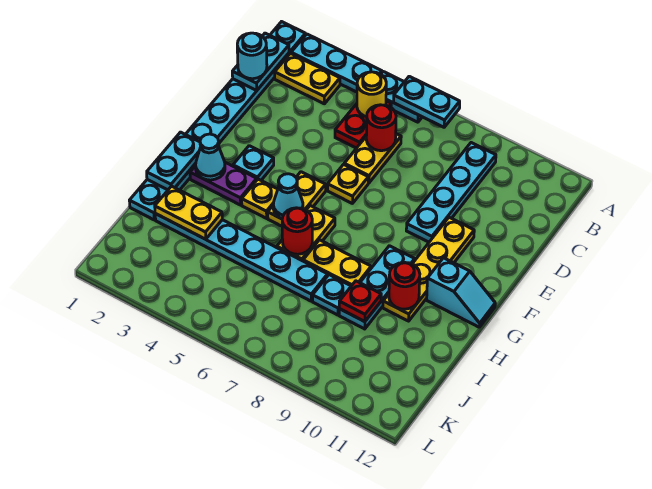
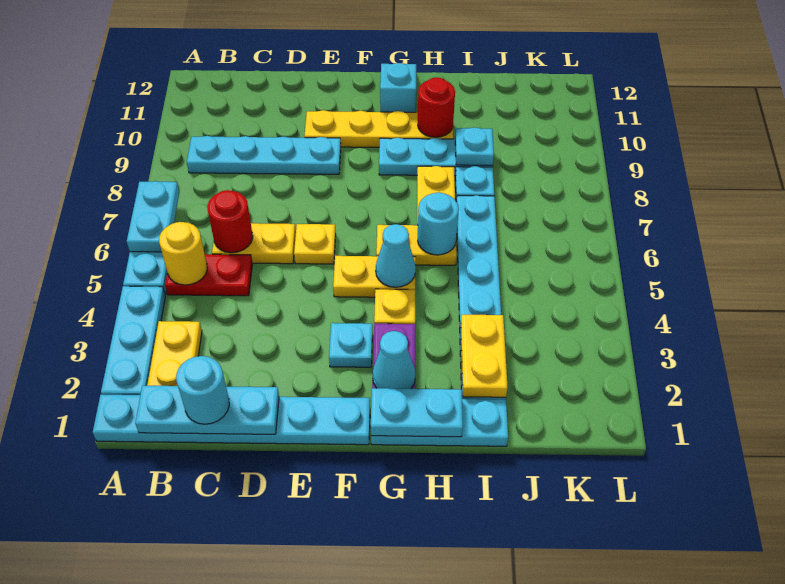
cyan plate B1:C1 level 2 -> cyan plate B1:D1 level 2
red round brick H6 level 2 -> cyan round brick H6 level 2
red plate I9 level 2 -> cyan plate I9 level 2

